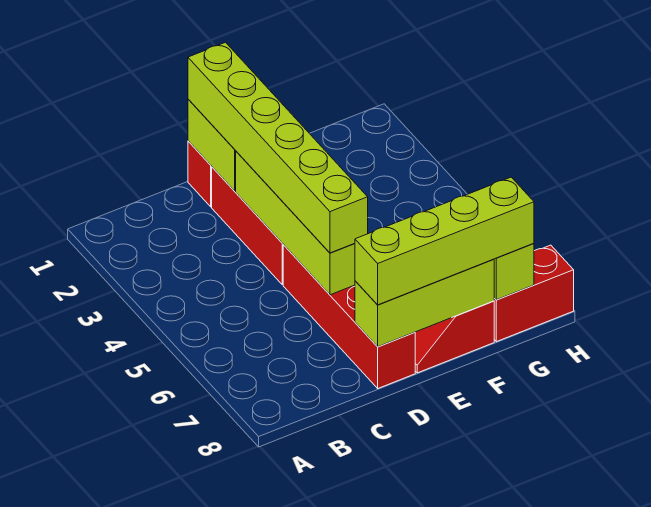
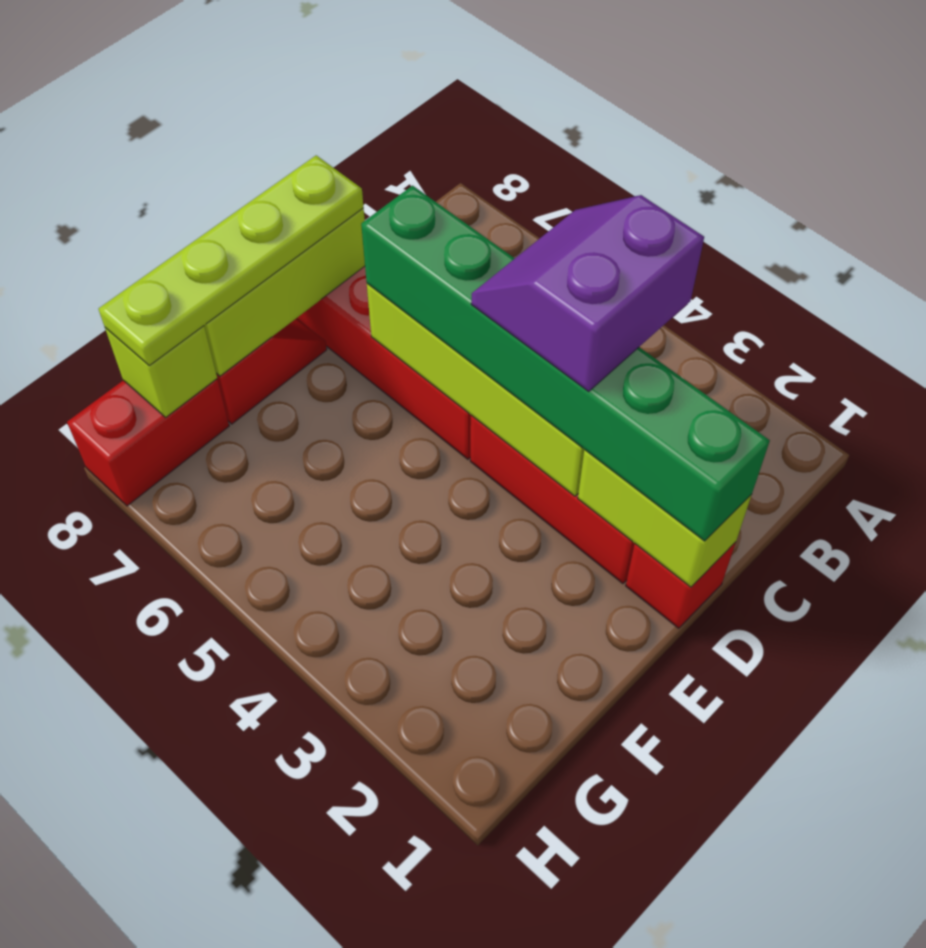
none -> purple slope C3:D4 level 4 top 3
lime brick D1:D6 level 3 -> green brick D1:D6 level 3
lime brick D8:G8 level 3 -> lime plate D8:G8 level 3

